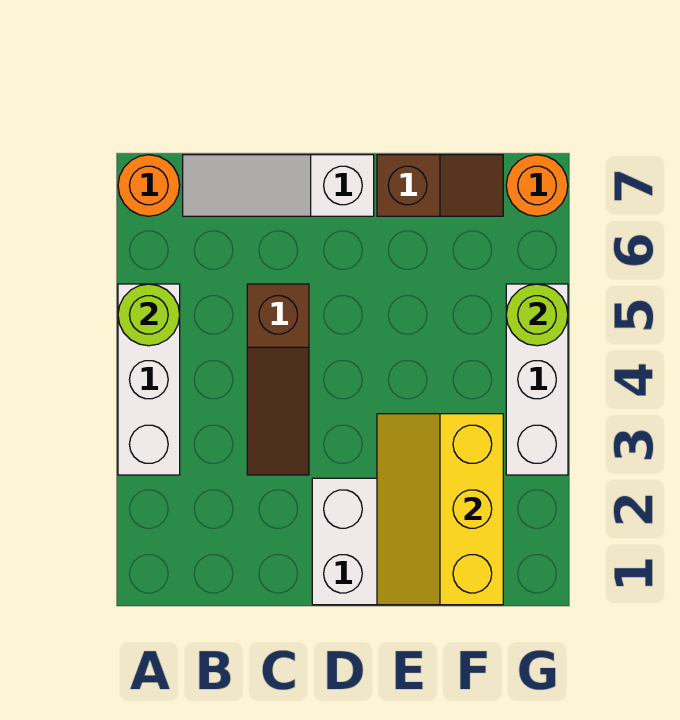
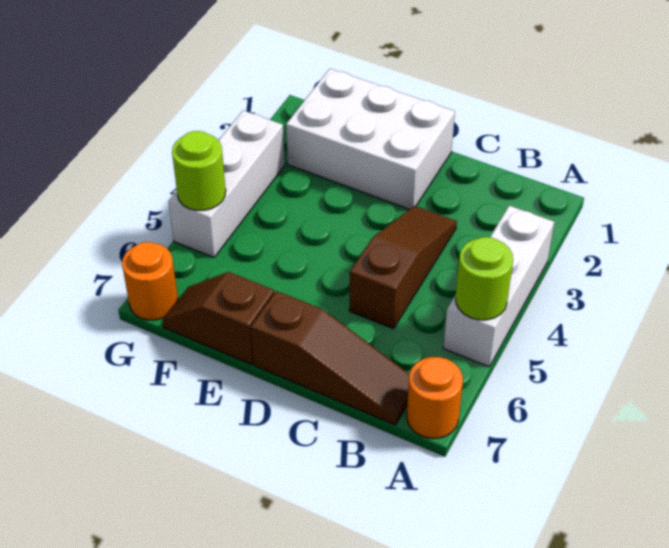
white slope B7:D7 level 1 top D -> brown slope B7:D7 level 1 top D
yellow slope E1:F3 level 2 top F -> none

